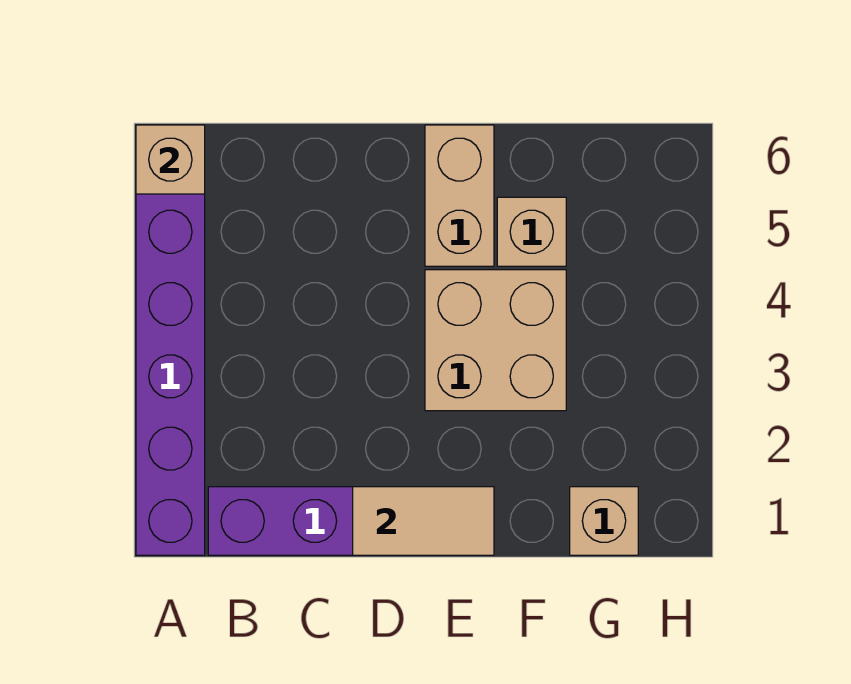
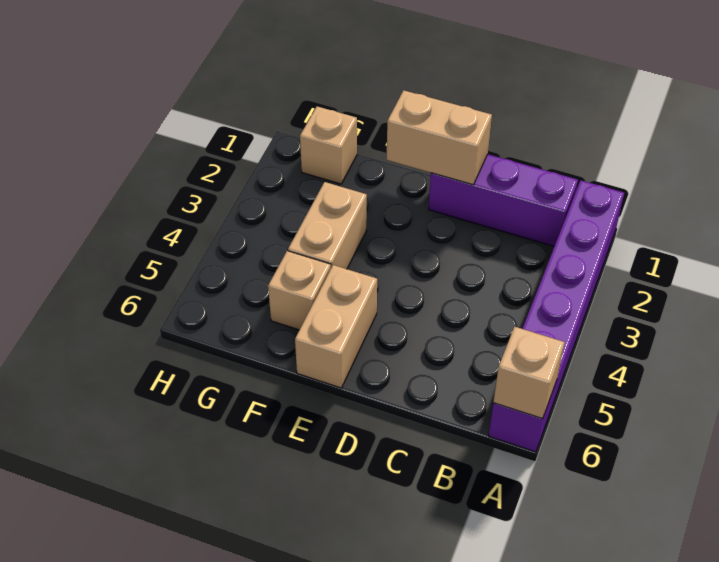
tan tile D1:E1 level 2 -> tan brick D1:E1 level 2
tan brick E3:F4 level 1 -> tan brick F3:F4 level 1

